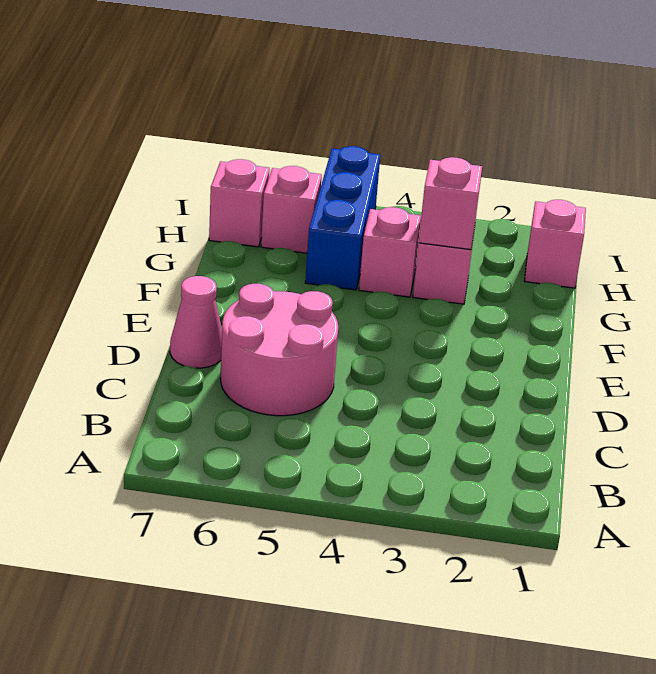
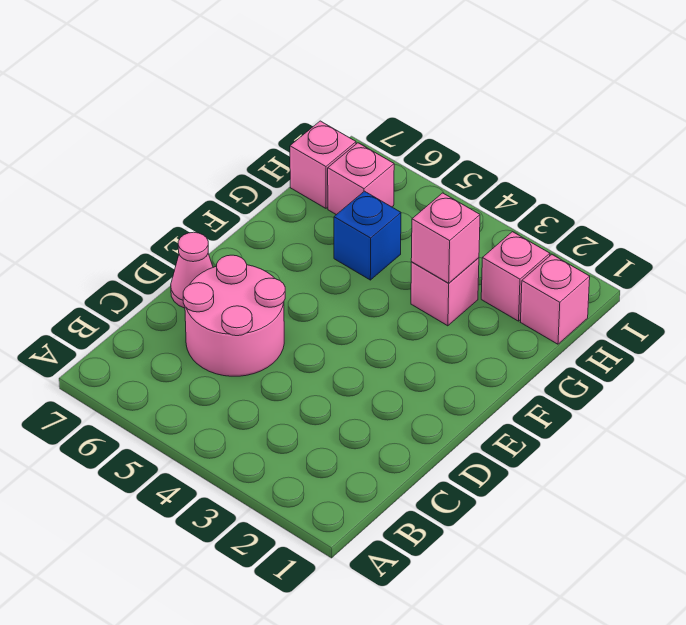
pink brick G4 level 1 -> pink brick H2 level 1
blue brick G5:I5 level 1 -> blue brick G5 level 1

